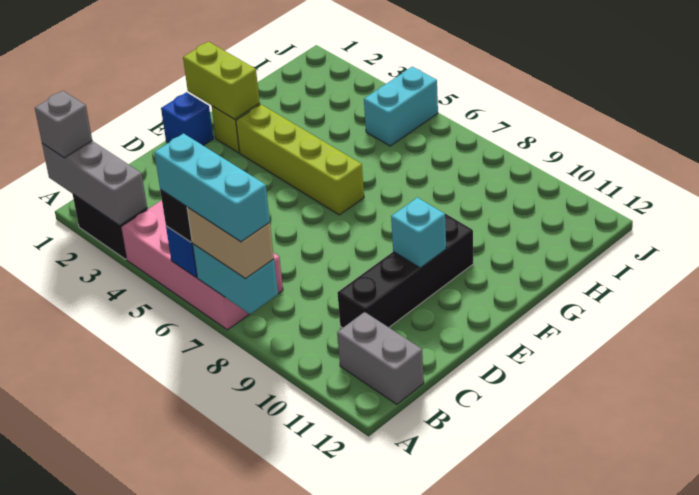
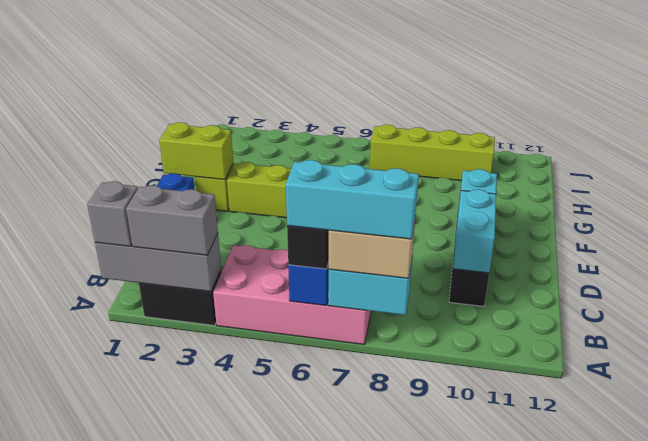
grey brick B11:B12 level 1 -> grey brick A2:A3 level 3
cyan brick I5:J5 level 1 -> cyan brick C10:D10 level 2
none -> lime brick I7:I10 level 1

